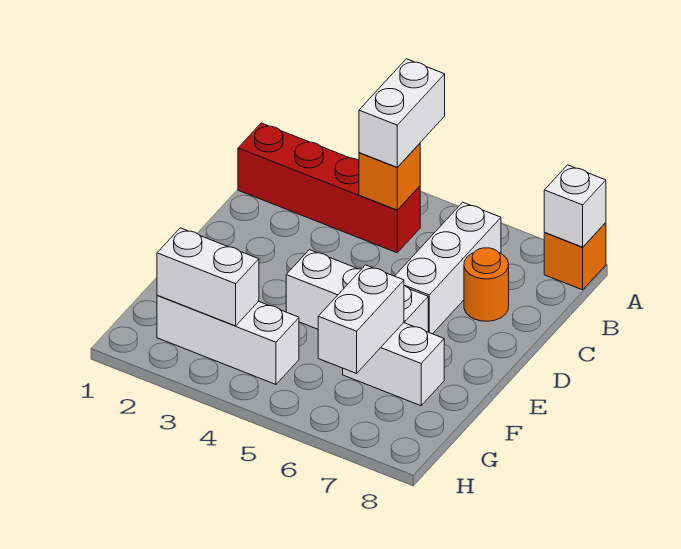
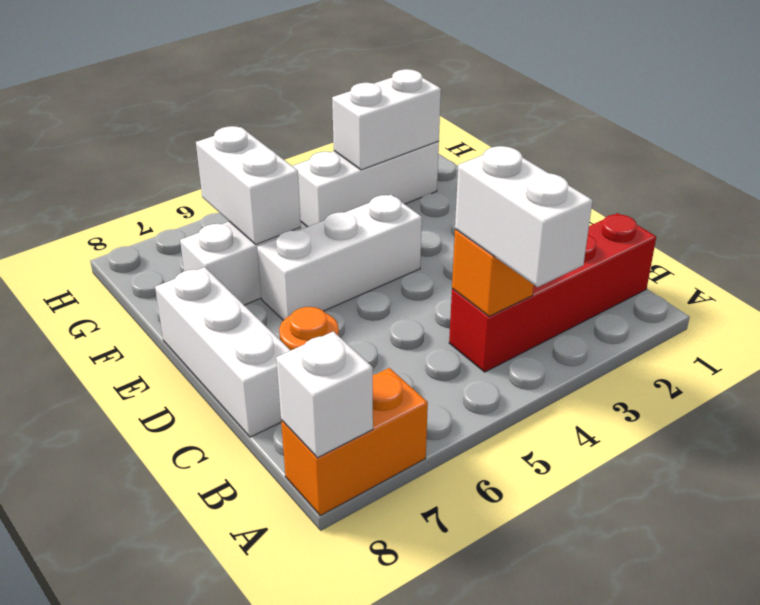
orange brick A8 level 1 -> orange brick A7:A8 level 1
white brick B6:D6 level 1 -> white brick C8:E8 level 1

